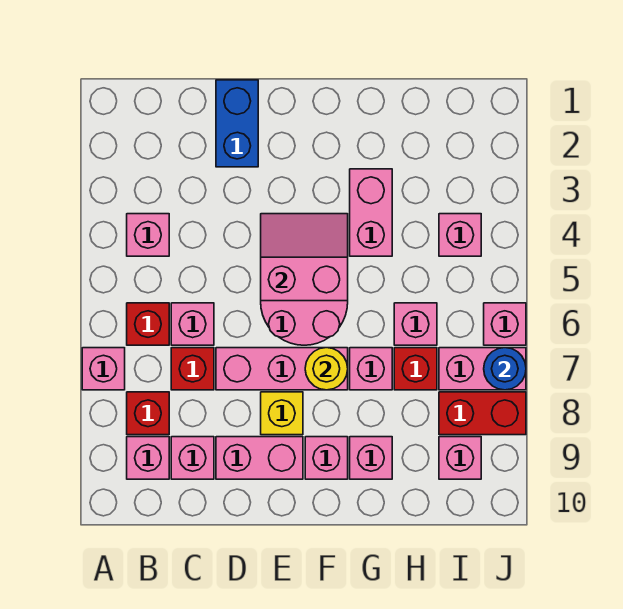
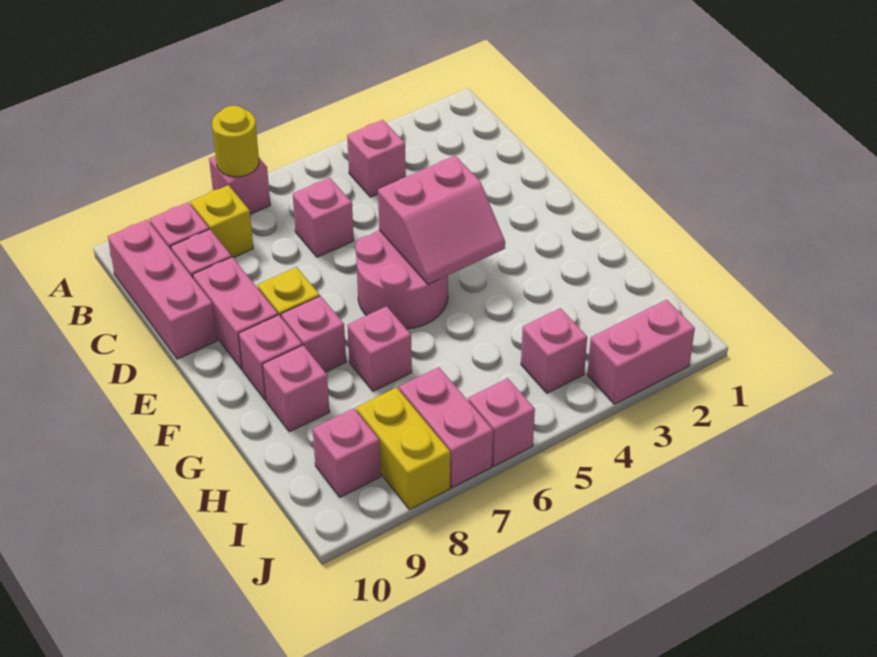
red brick B6 level 1 -> none
red brick B8 level 1 -> yellow brick B8 level 1
red brick C7 level 1 -> none
blue brick D1:D2 level 1 -> none
pink brick D7:F7 level 1 -> pink brick B10:D10 level 1
pink slope E4:F5 level 2 top 5 -> pink slope E4:F5 level 2 top E
yellow round brick F7 level 2 -> yellow round brick A7 level 2
pink brick G3:G4 level 1 -> pink brick J2:J3 level 1
pink brick H6 level 1 -> pink brick F8 level 1
red brick H7 level 1 -> none
red brick I8:J8 level 1 -> yellow brick I8:J8 level 1
blue round brick J7 level 2 -> none

